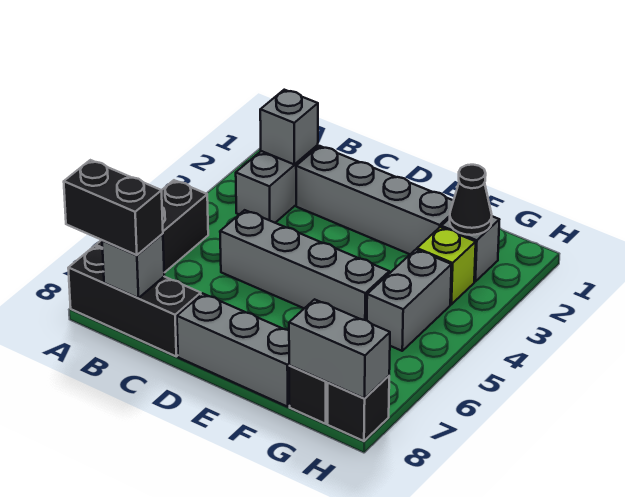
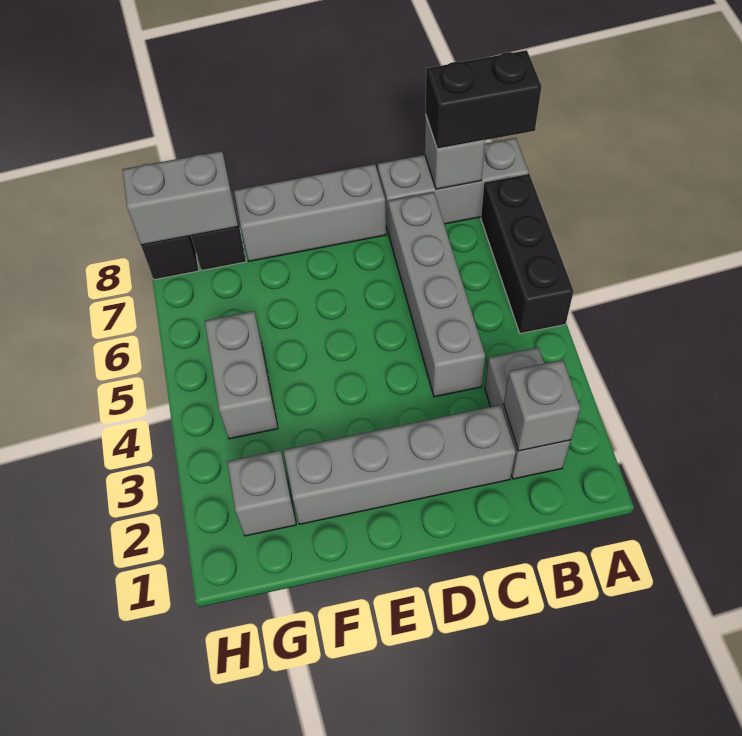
black brick A8:C8 level 1 -> grey brick A8:C8 level 1
grey brick C5:F5 level 1 -> grey brick C4:C7 level 1
black cone G2 level 2 -> none
lime brick G3 level 1 -> none

